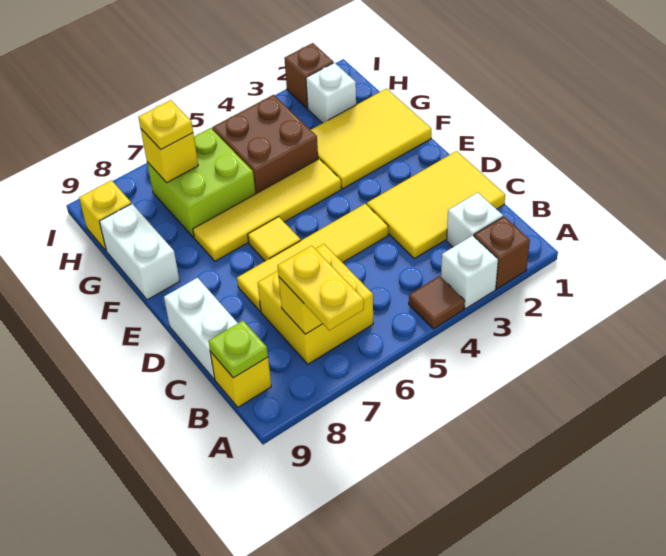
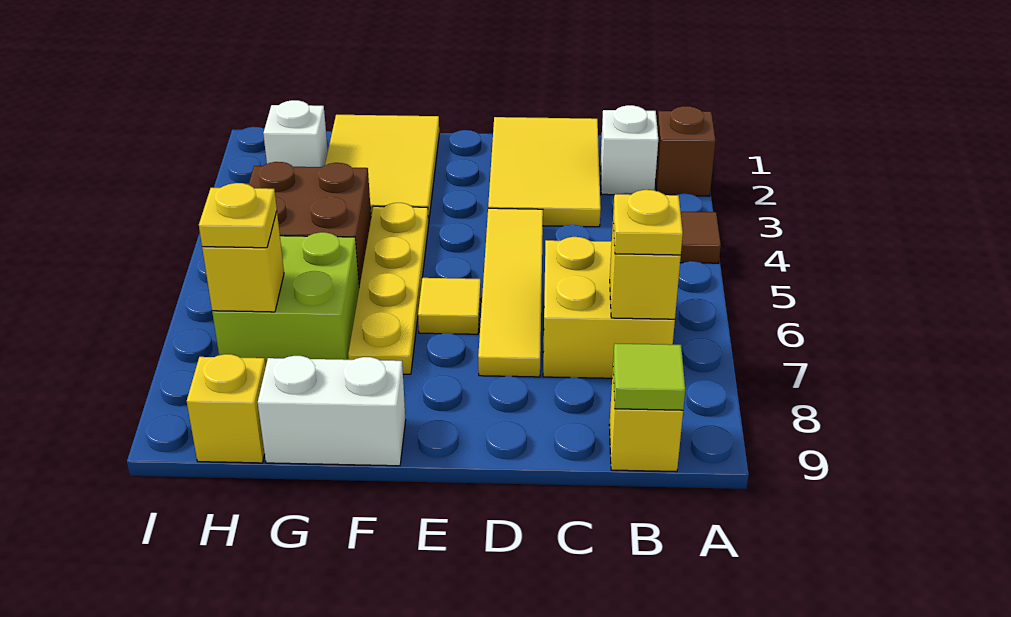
white brick A3 level 1 -> none
yellow plate A7:B7 level 3 -> yellow plate B7 level 3
lime plate B9 level 2 -> lime tile B9 level 2
white brick C9:D9 level 1 -> none
yellow tile F4:F7 level 1 -> yellow plate F4:F7 level 1
brown brick I2 level 1 -> none

